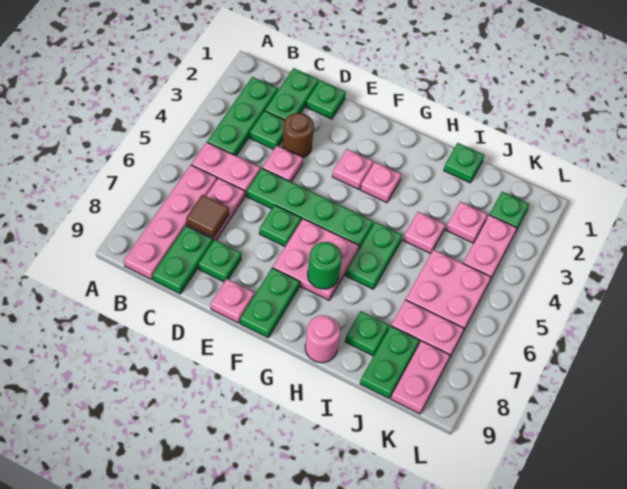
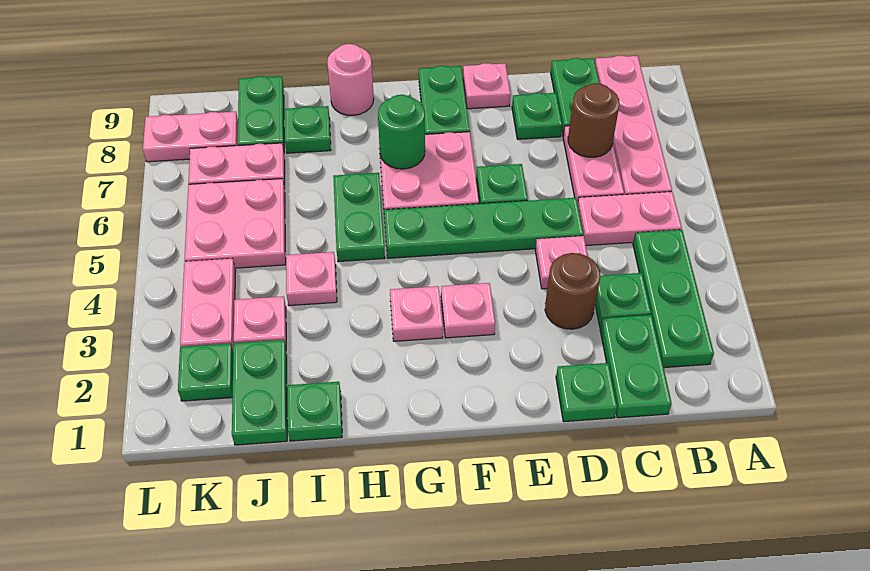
brown tile C7 level 2 -> brown round brick C7 level 2
none -> green plate J1:J2 level 1
pink plate K8:K9 level 1 -> pink plate K8:L8 level 1

